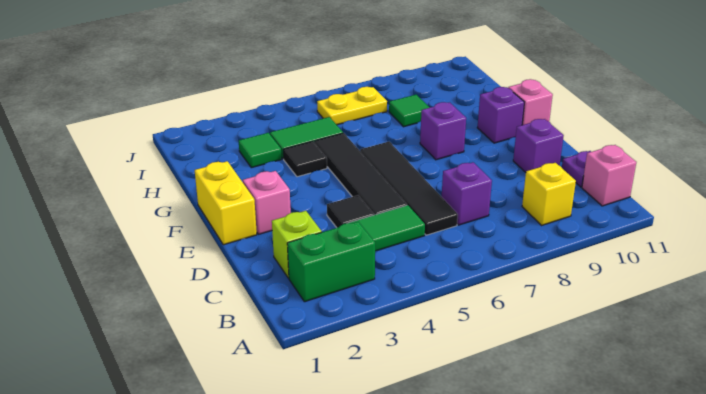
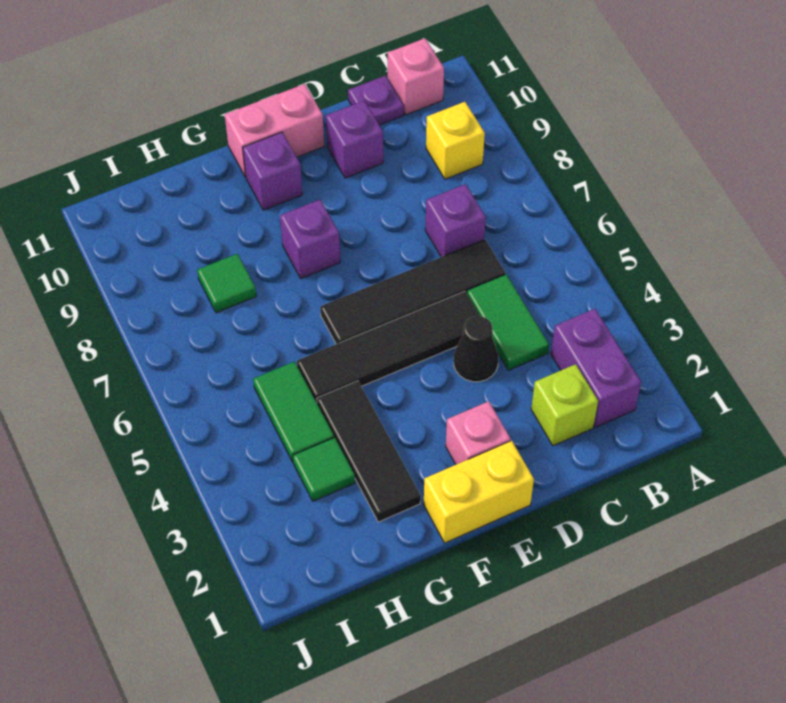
green brick B2:B3 level 1 -> purple brick B2:B3 level 1
black tile D4 level 1 -> black cone D4 level 1
pink brick F11 level 1 -> pink brick E11:F11 level 1
black tile G4 level 1 -> black tile G2:G4 level 1
yellow plate I6:I7 level 1 -> none

